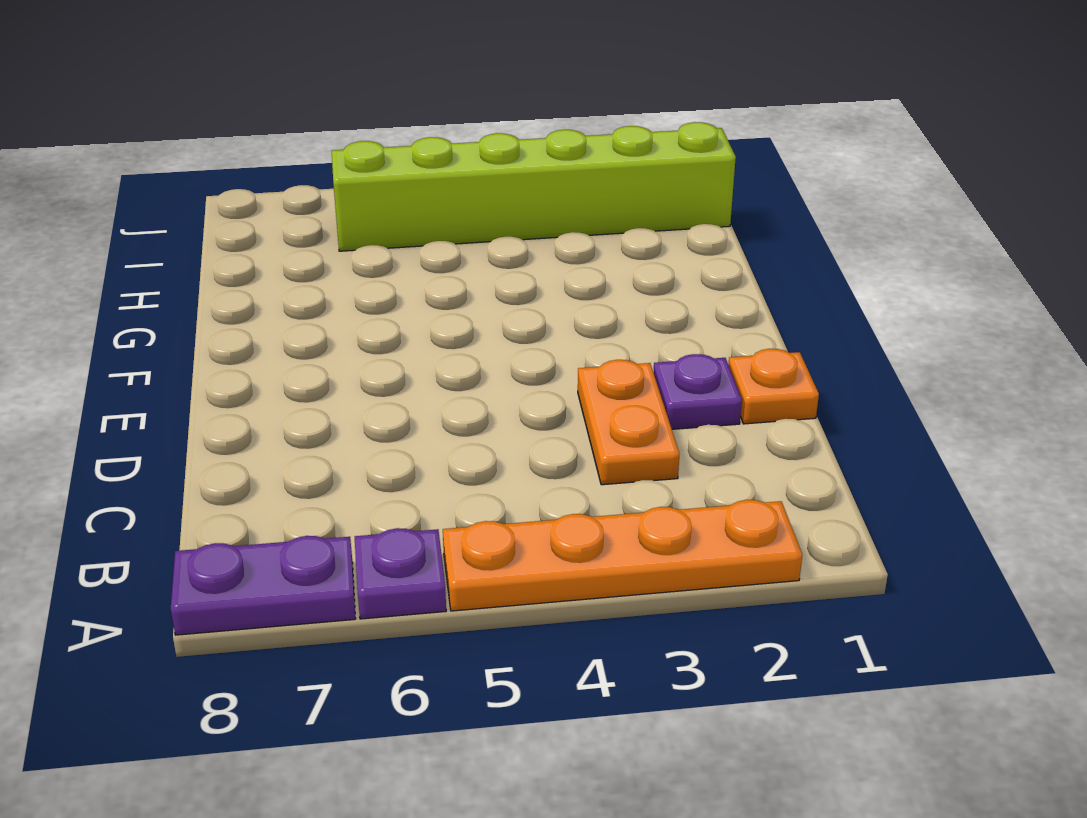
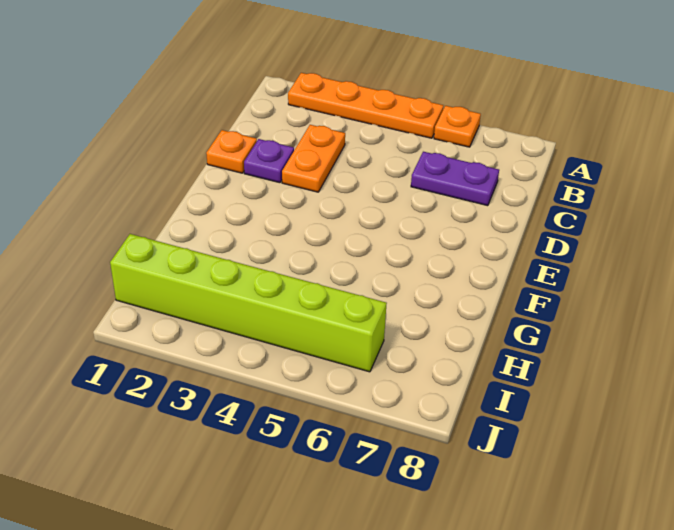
purple plate A6 level 1 -> orange plate A6 level 1
purple plate A7:A8 level 1 -> purple plate C6:C7 level 1

